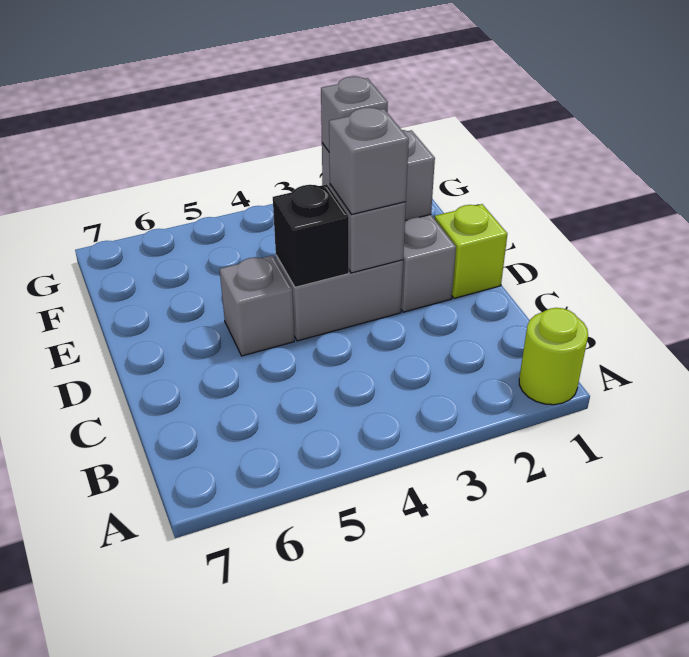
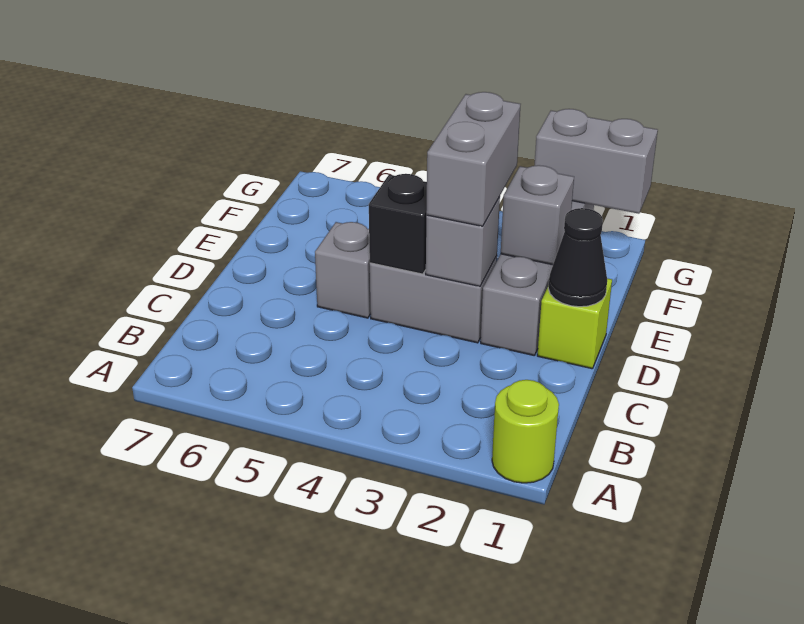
none -> black cone D1 level 2
grey brick D3 level 3 -> grey brick D3:E3 level 3
grey brick G2 level 2 -> grey brick G1:G2 level 2

